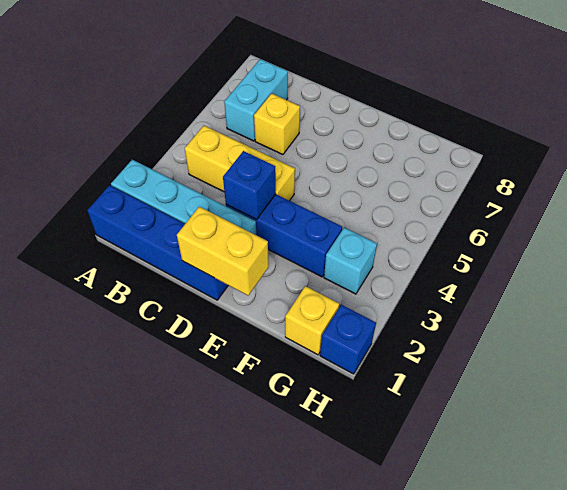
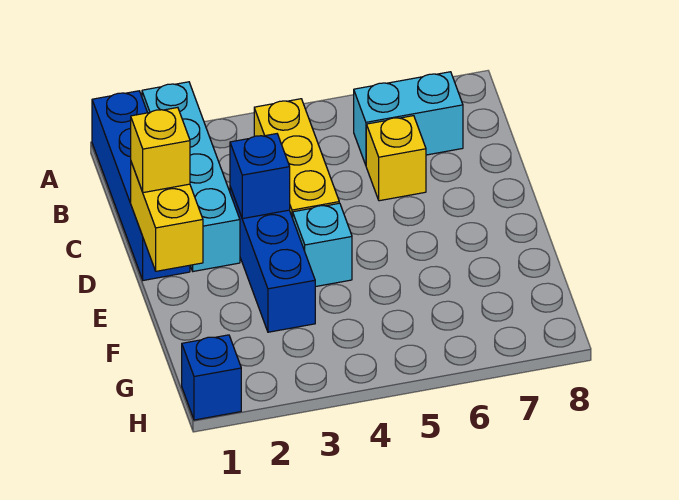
yellow brick G1 level 1 -> yellow brick D1 level 3
cyan brick G3 level 1 -> cyan brick E4 level 1

